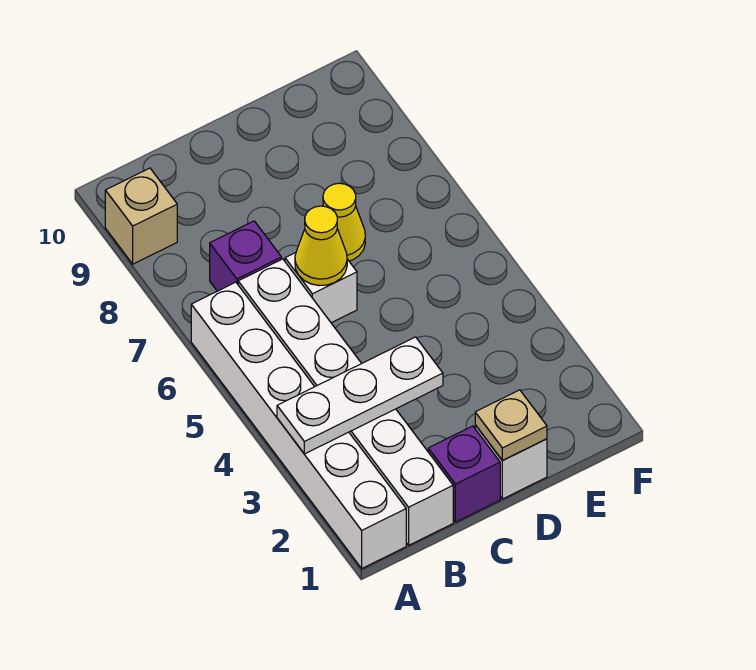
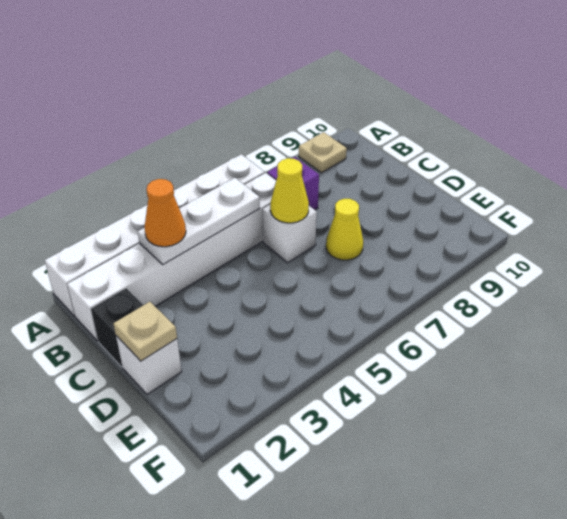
white plate A3:C3 level 2 -> white plate B3:B5 level 2
tan brick A9 level 1 -> tan plate A9 level 1
none -> orange cone B3 level 3
purple brick C1 level 1 -> black brick C1 level 1

